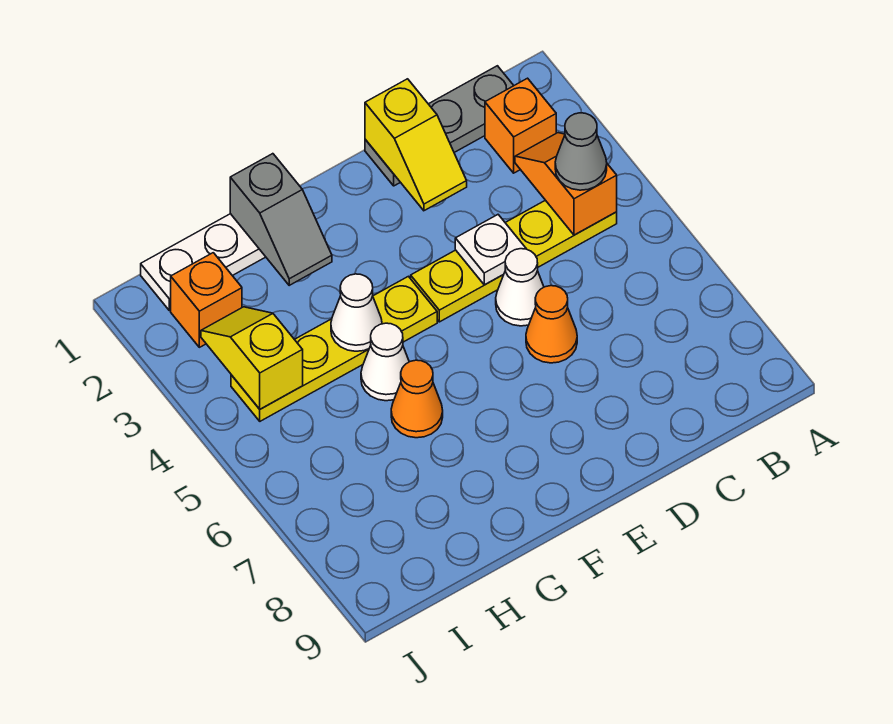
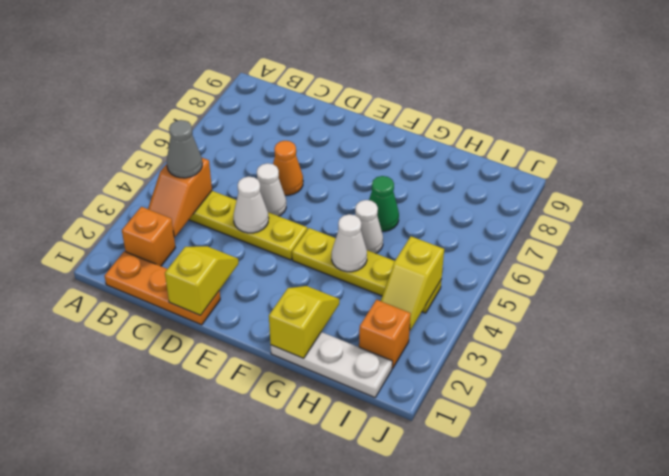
grey plate B1:D1 level 1 -> orange plate B1:D1 level 1
white plate D4 level 2 -> white cone D4 level 2
grey slope G1:G2 level 2 top 1 -> yellow slope G1:G2 level 2 top 1
orange cone G6 level 1 -> green cone G6 level 1

